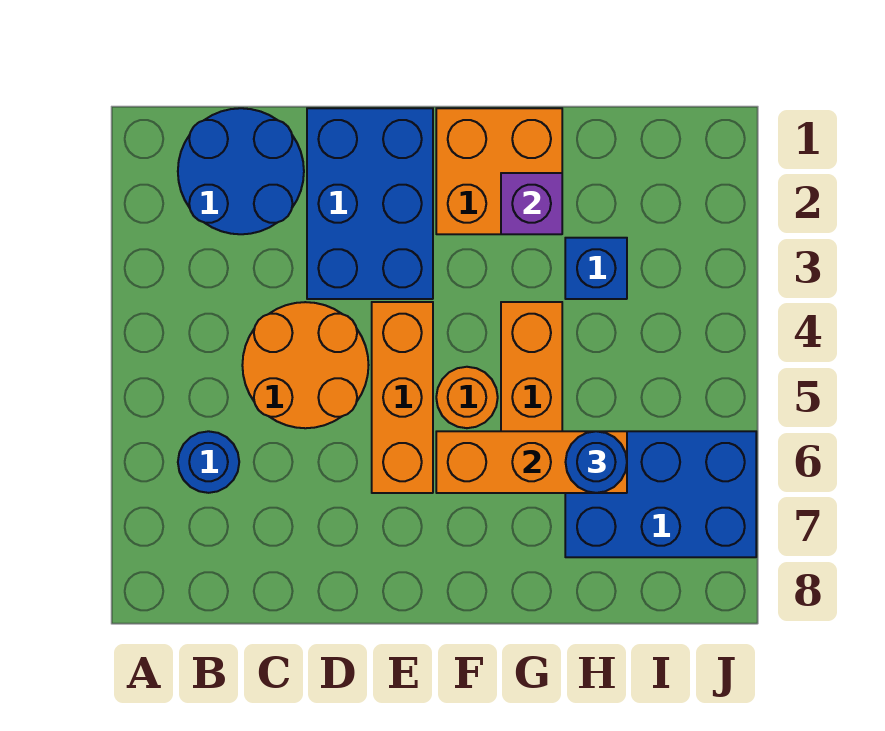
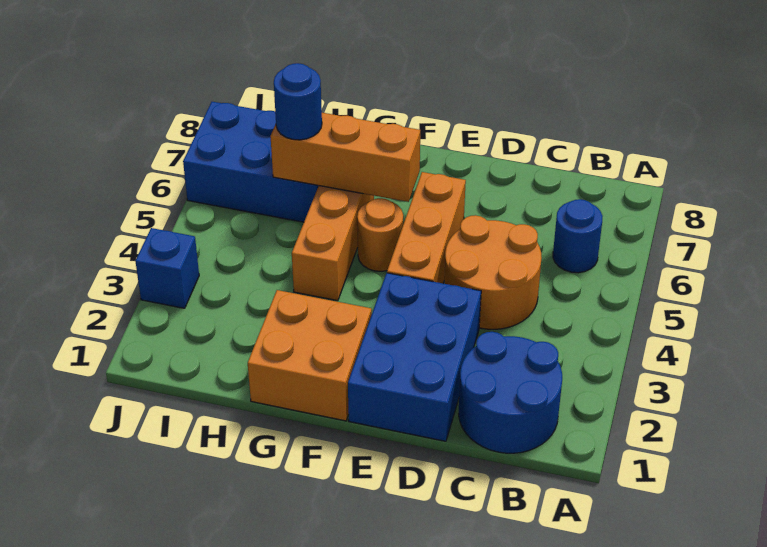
purple brick G2 level 2 -> none
blue brick H3 level 1 -> blue brick J3 level 1

